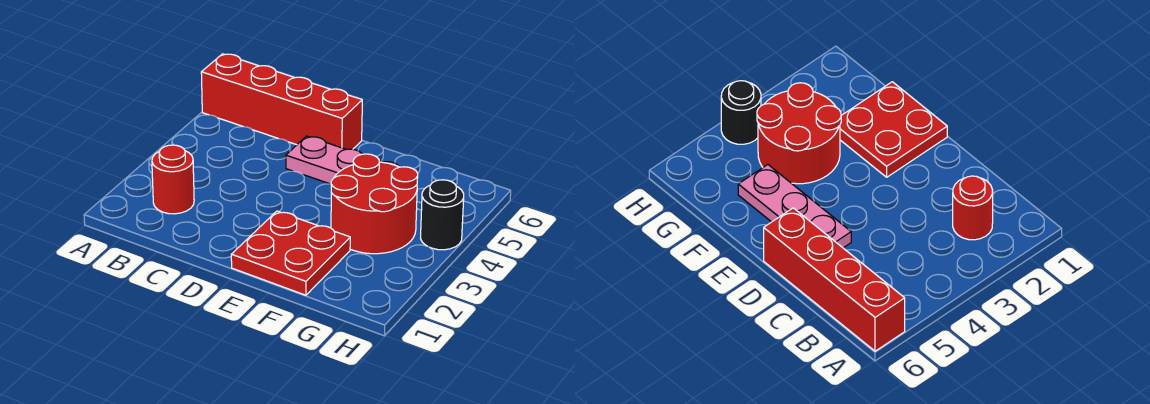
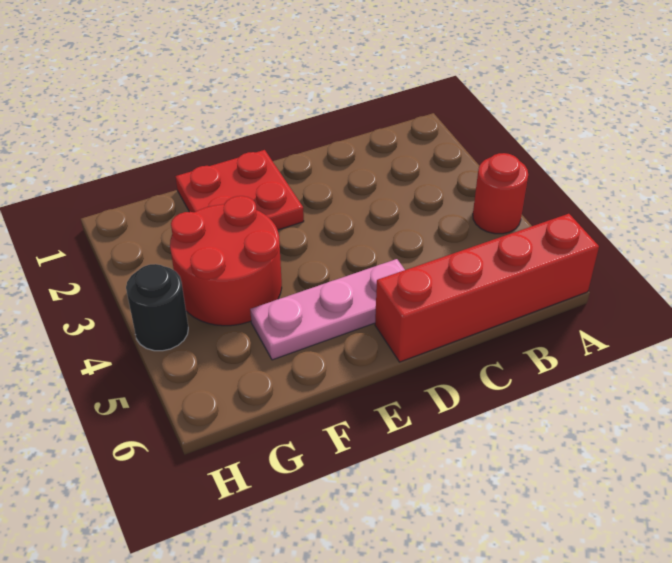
red round brick B2 level 1 -> red round brick A4 level 1

